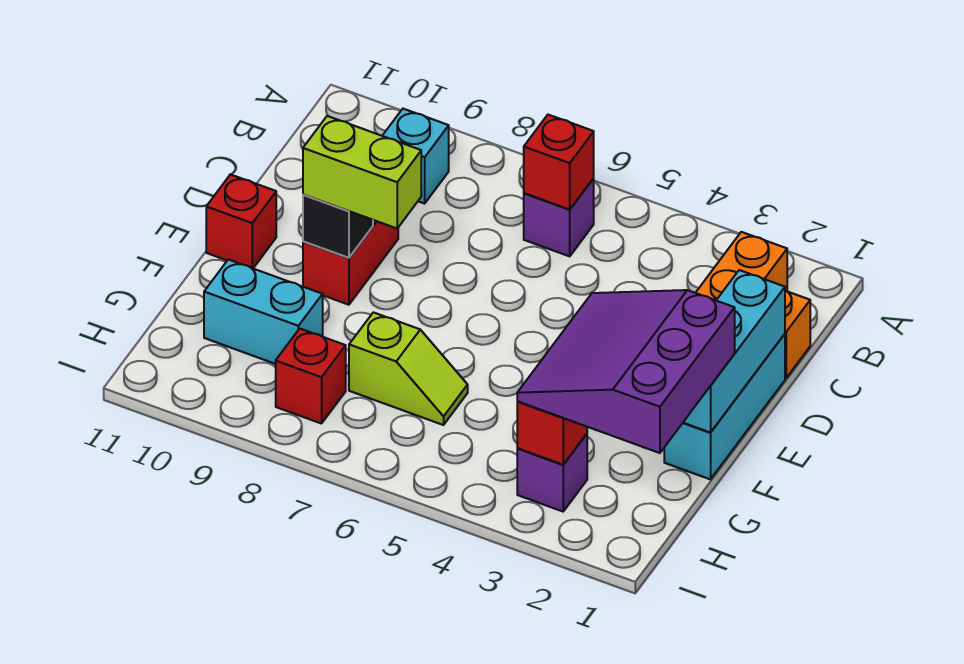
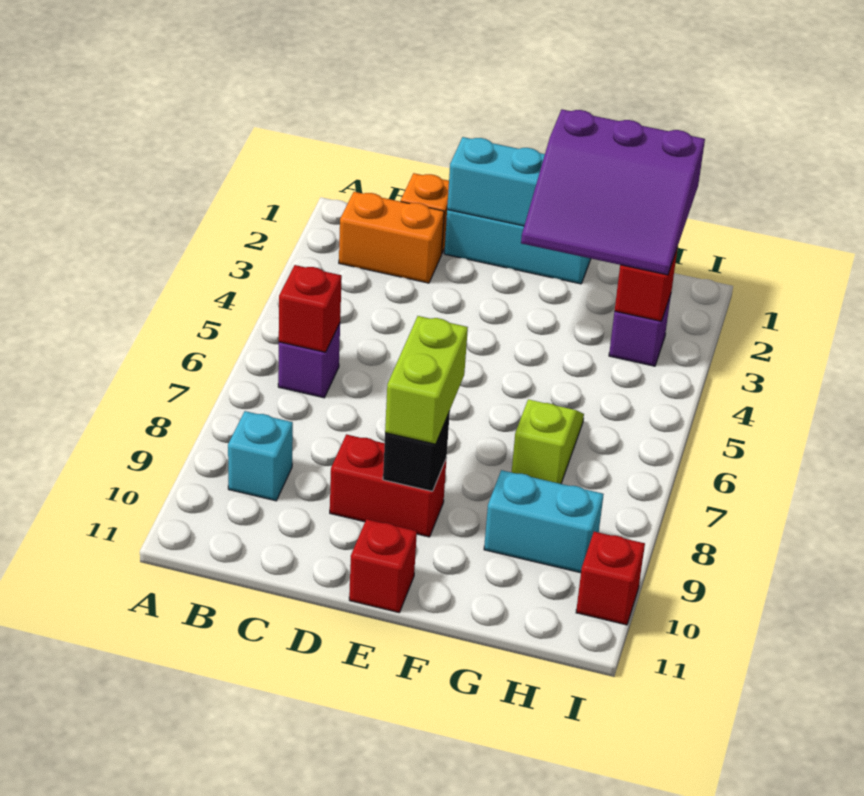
cyan brick G9:G10 level 1 -> cyan brick G9:H9 level 1
red brick H8 level 1 -> red brick I10 level 1

